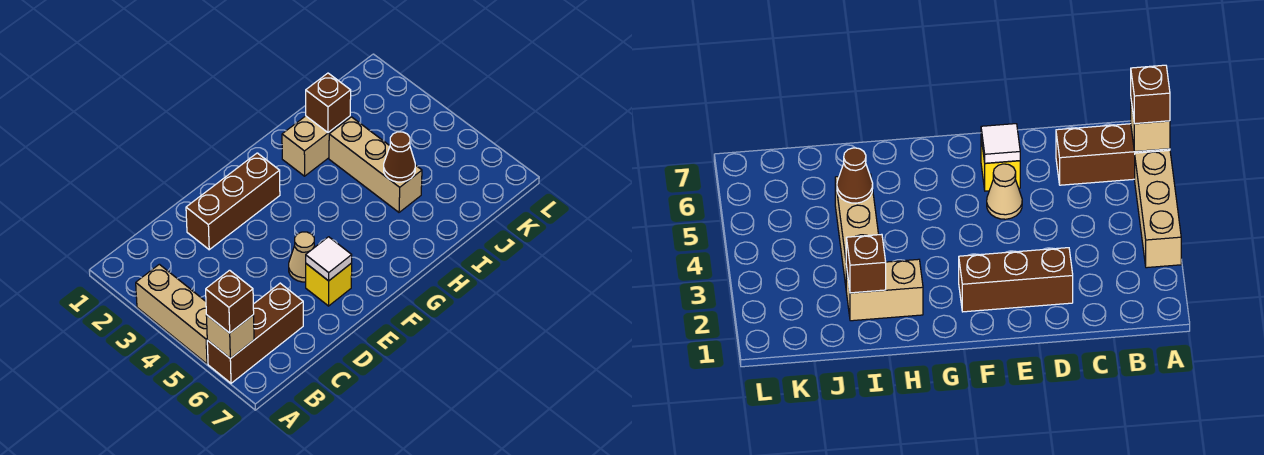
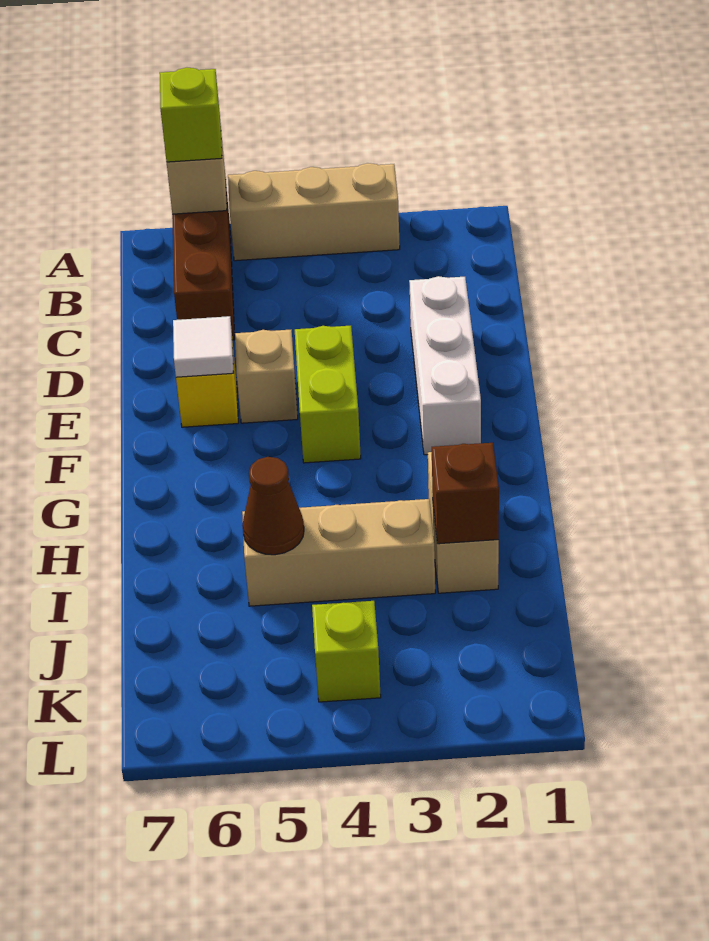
brown brick A6 level 3 -> lime brick A6 level 3
brown brick D2:F2 level 1 -> white brick D2:F2 level 1
none -> lime brick E4:F4 level 1
tan cone E5 level 1 -> tan brick E5 level 1
none -> lime brick K4 level 1

